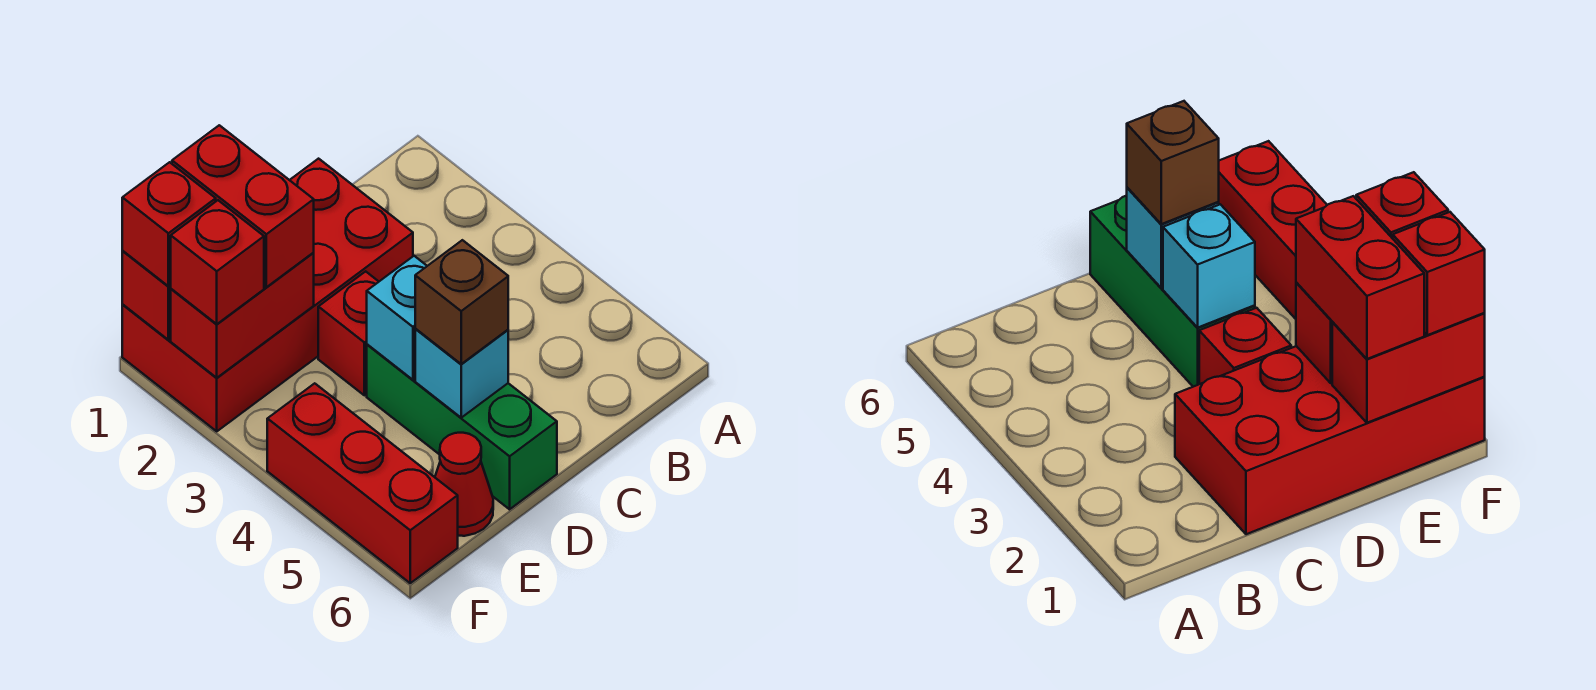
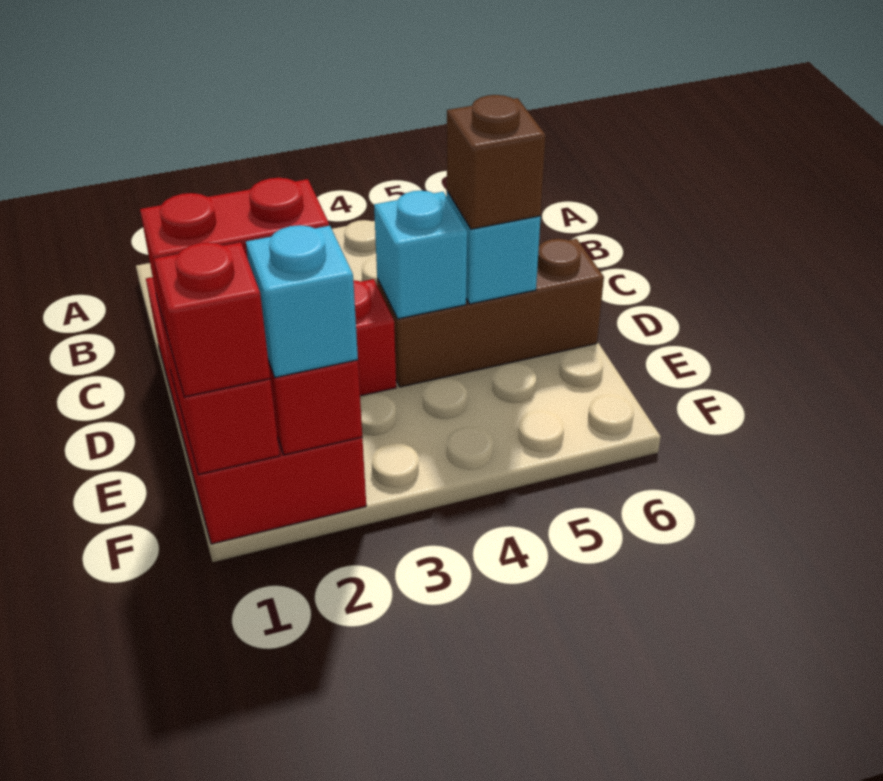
green brick D4:D6 level 1 -> brown brick D4:D6 level 1
red cone E6 level 1 -> none
red brick F2 level 3 -> cyan brick F2 level 3
red brick F4:F6 level 1 -> none

